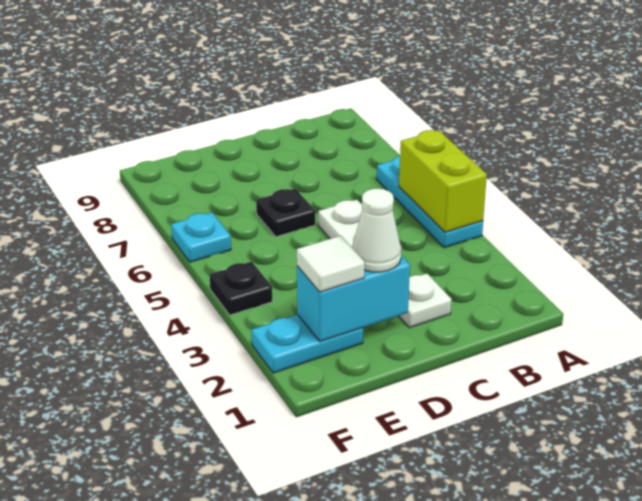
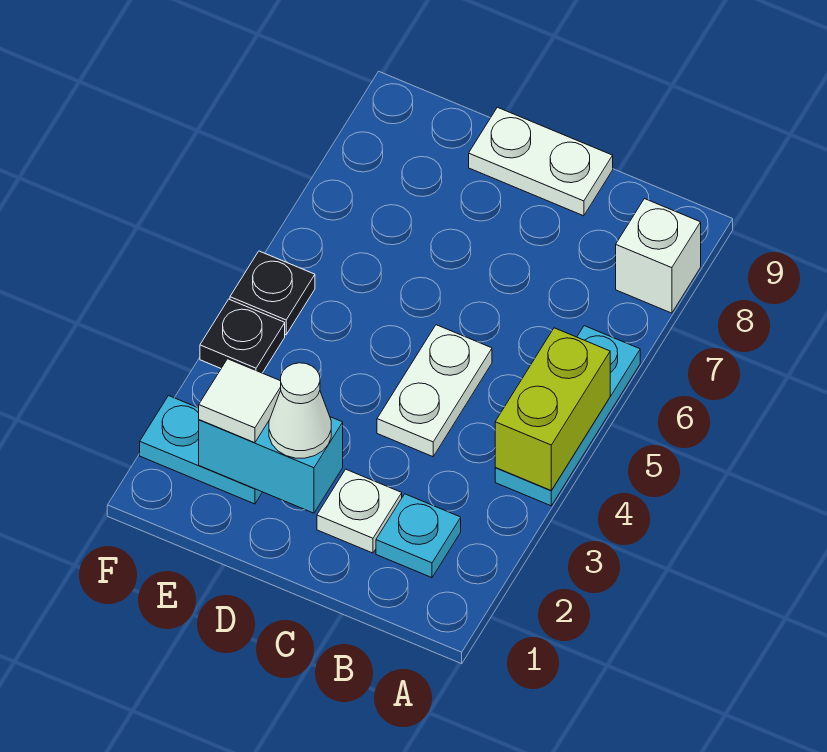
none -> white brick A8 level 1
none -> white plate C9:D9 level 1
black plate D6 level 1 -> black plate F5 level 1
cyan plate F6 level 1 -> cyan plate B2 level 1

